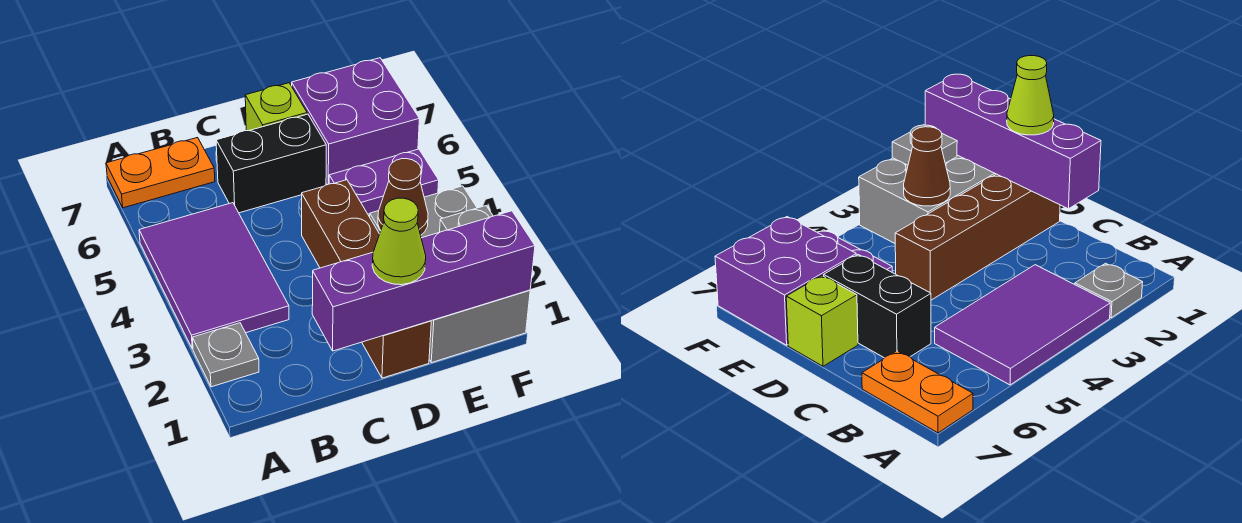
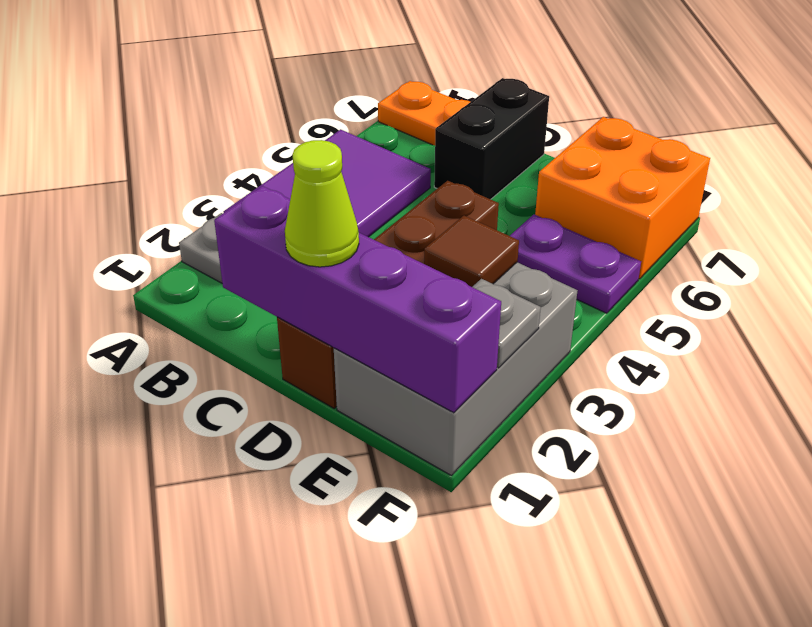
black brick C6:D6 level 1 -> black brick C6:C7 level 1
lime brick D7 level 1 -> none
brown cone E3 level 2 -> brown tile E3 level 2
purple brick E6:F7 level 1 -> orange brick E6:F7 level 1

